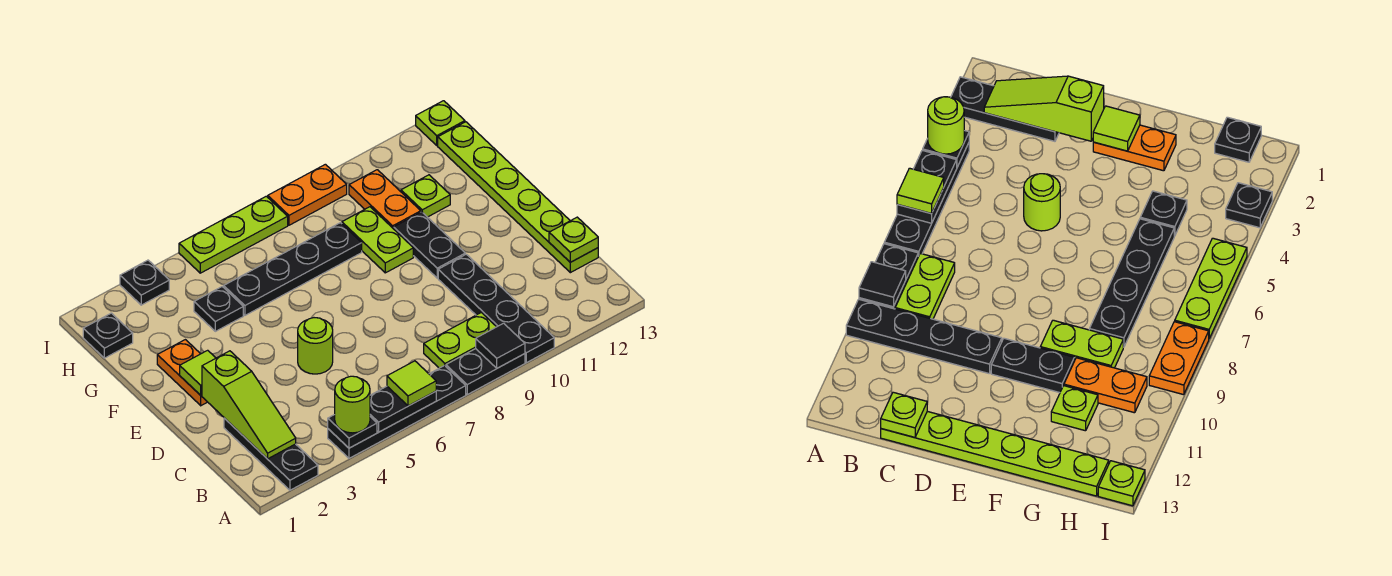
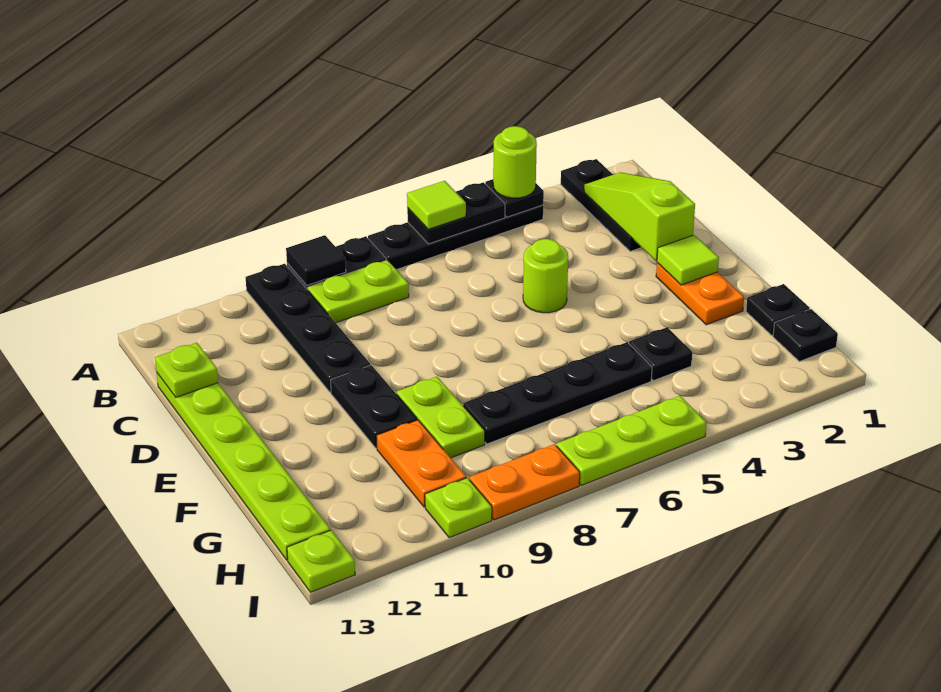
lime plate G11 level 1 -> lime plate I10 level 1
black plate I3 level 1 -> black plate G1 level 1

